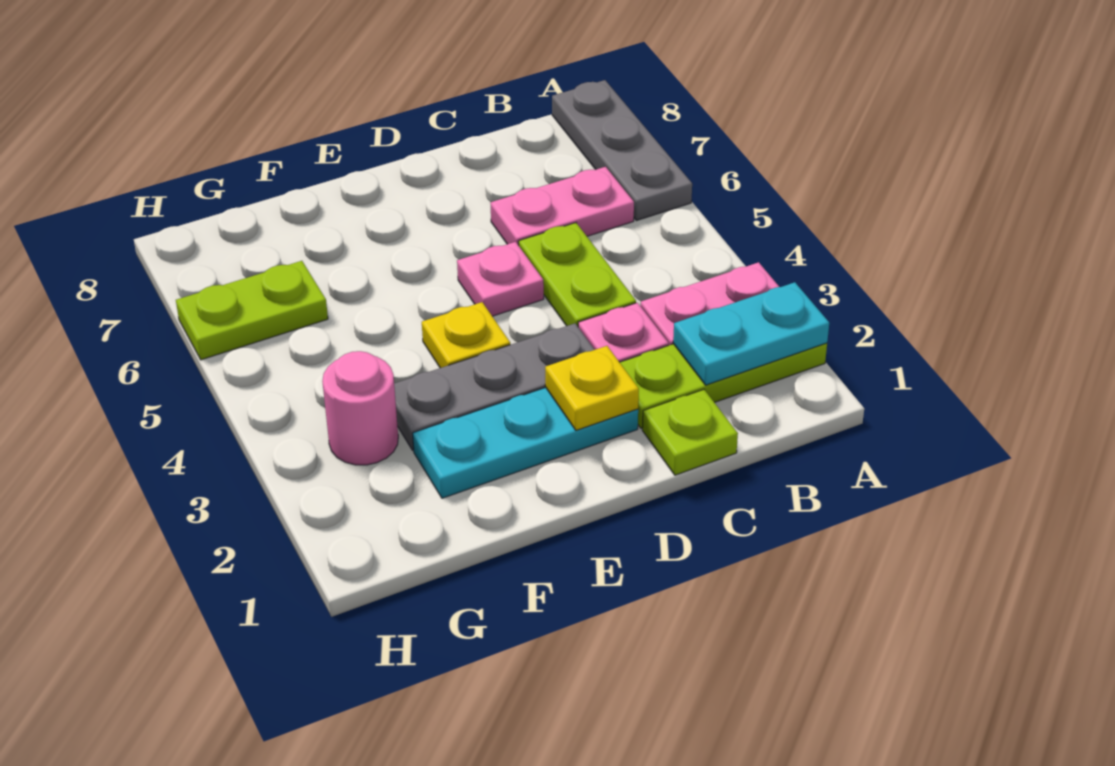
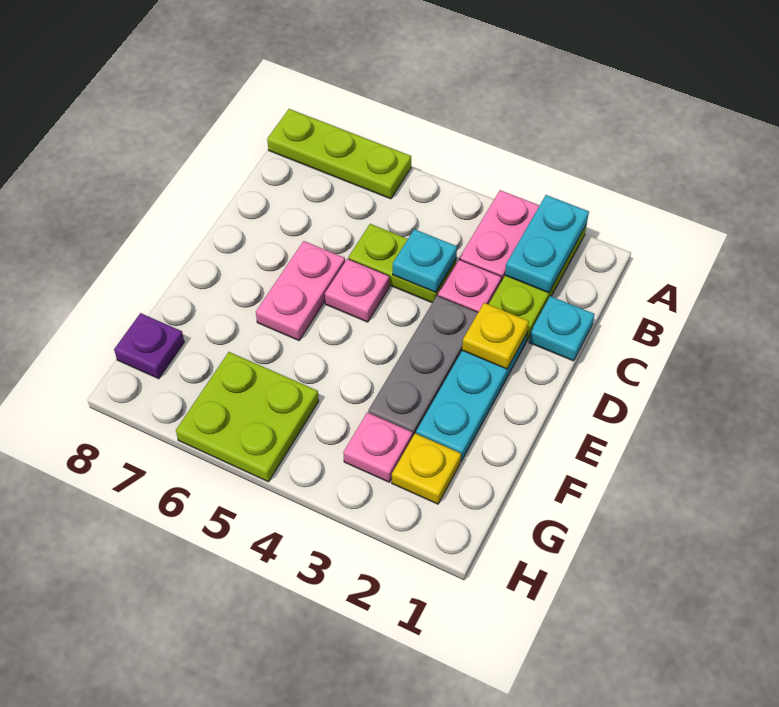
grey plate A6:A8 level 1 -> lime plate A6:A8 level 1
pink plate B6:C6 level 1 -> pink plate D6:E6 level 1
lime plate C1 level 1 -> cyan plate C1 level 1
none -> cyan plate C4 level 2
yellow plate E4 level 1 -> yellow plate G2 level 1
pink round brick G3 level 1 -> pink plate G3 level 1
lime plate G6:H6 level 1 -> lime plate G5:H6 level 1
none -> purple plate G8 level 1

